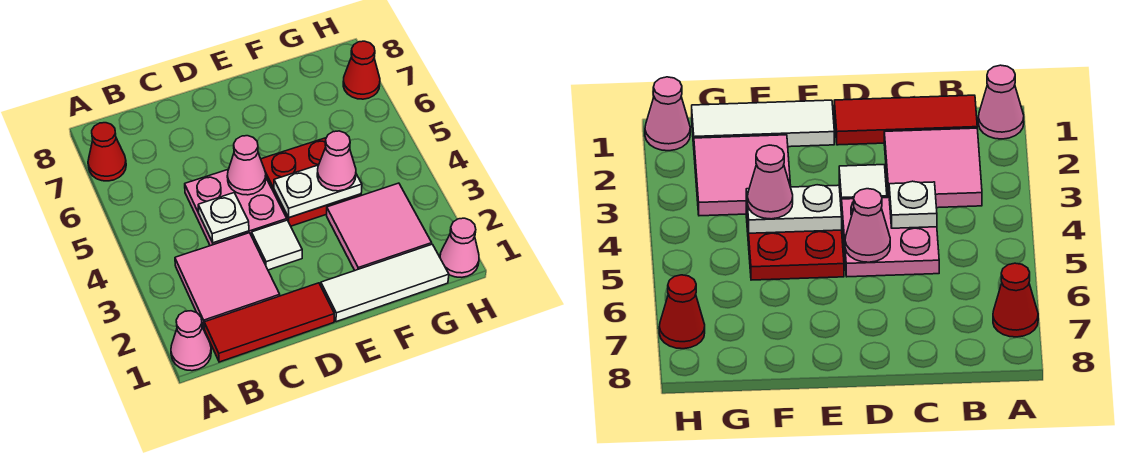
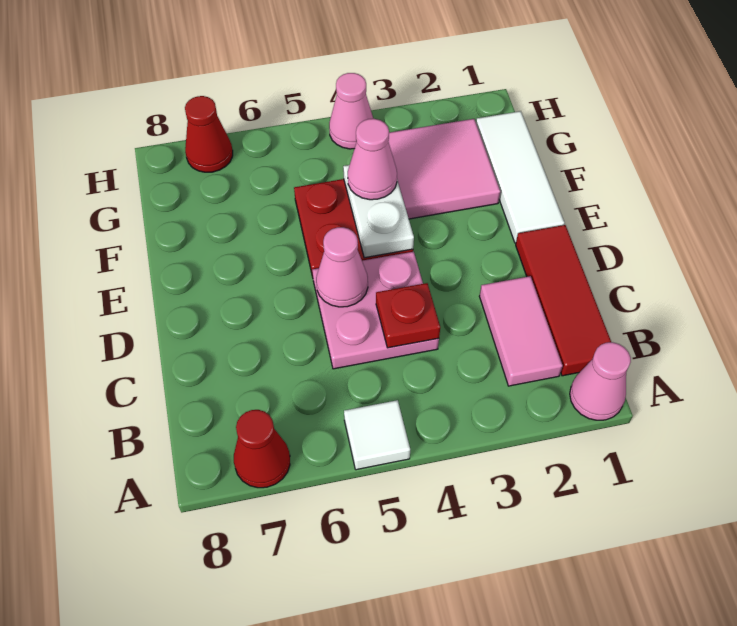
pink tile B2:C3 level 1 -> pink tile B2:C2 level 1
white plate C4 level 2 -> red plate C4 level 2
white tile D3 level 1 -> white tile A5 level 1
pink cone H1 level 1 -> pink cone H4 level 1

